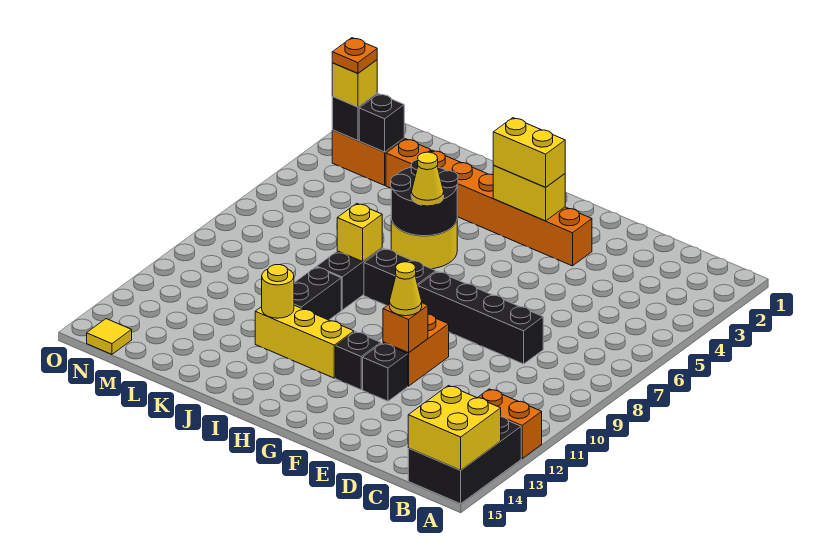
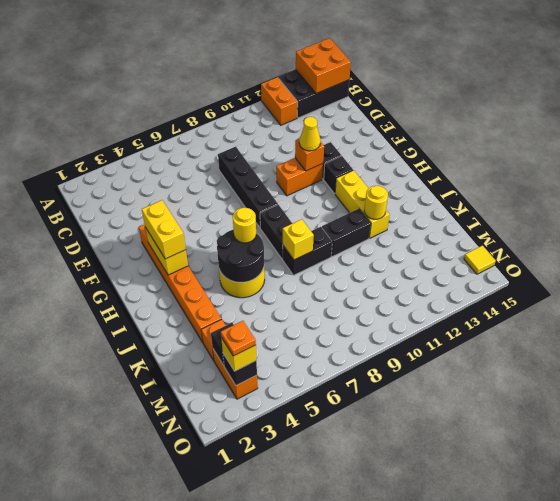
yellow brick A14:B15 level 2 -> orange brick A14:B15 level 2
yellow cone I6 level 3 -> yellow round brick I6 level 3

